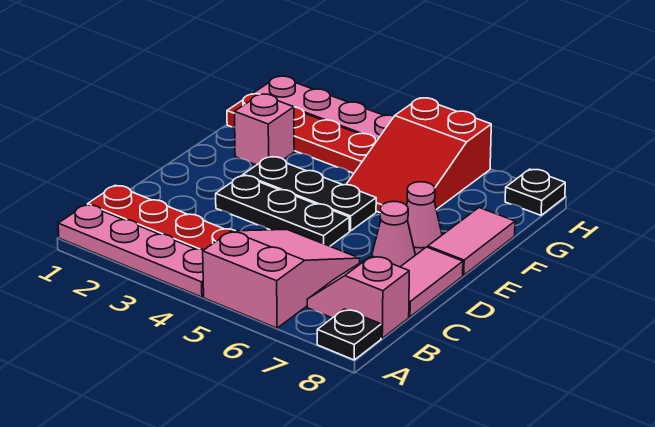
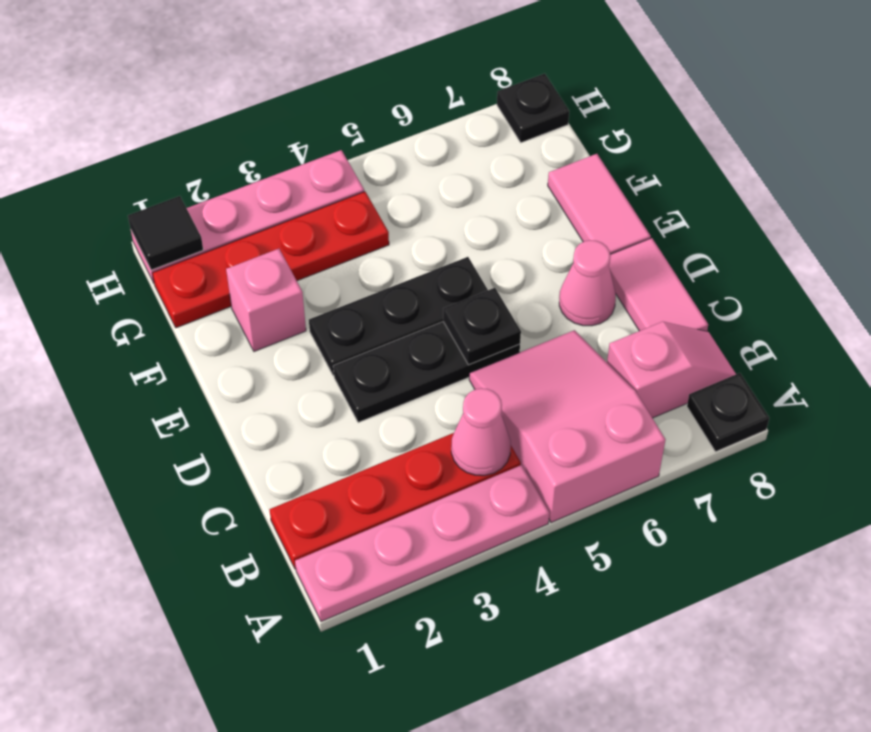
pink slope B7:B8 level 1 top 8 -> pink slope B7:B8 level 1 top 7
none -> black plate D5 level 2
pink cone E7 level 1 -> pink cone B4 level 2
red slope F5:H6 level 1 top H -> none
none -> black tile H1 level 2

